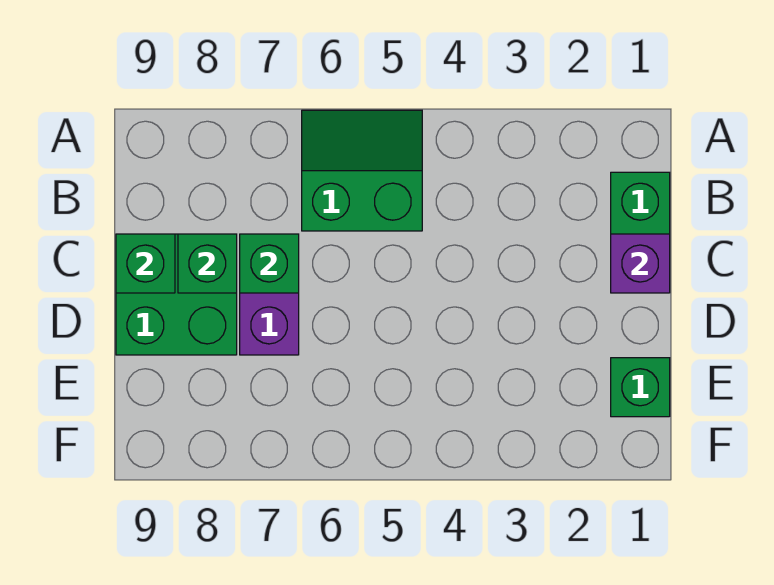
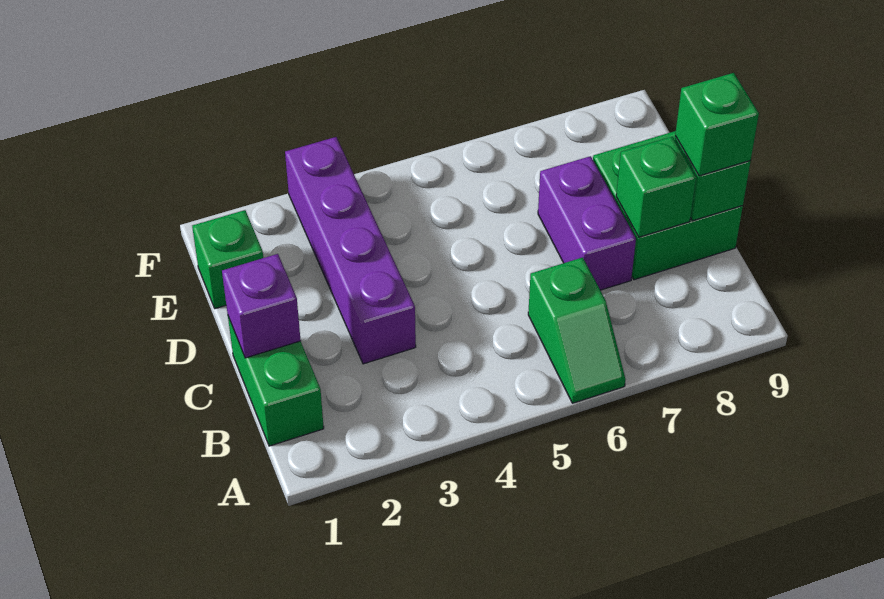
green slope A5:B6 level 1 top B -> green slope A6:B6 level 1 top B
none -> purple brick C3:F3 level 1
green brick C7 level 2 -> green brick C9 level 3

